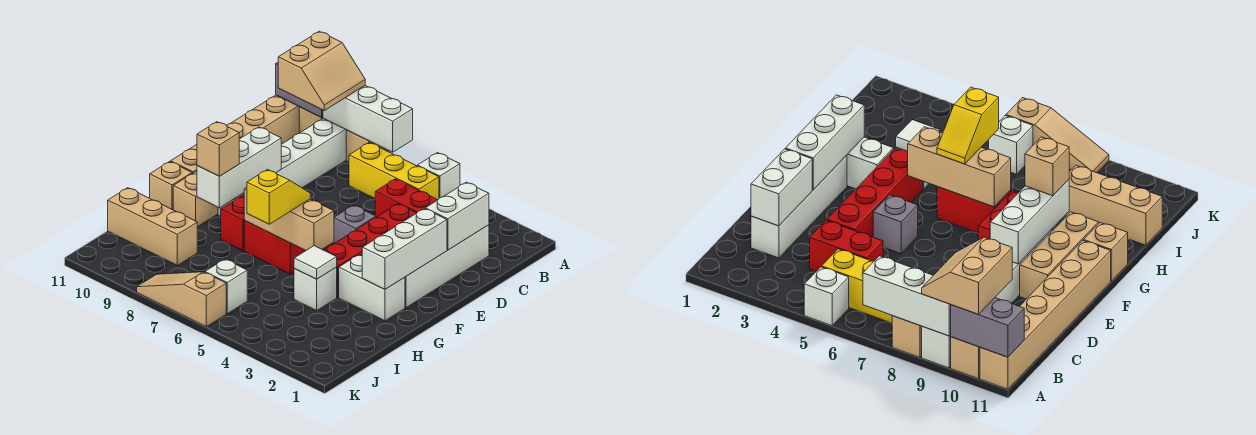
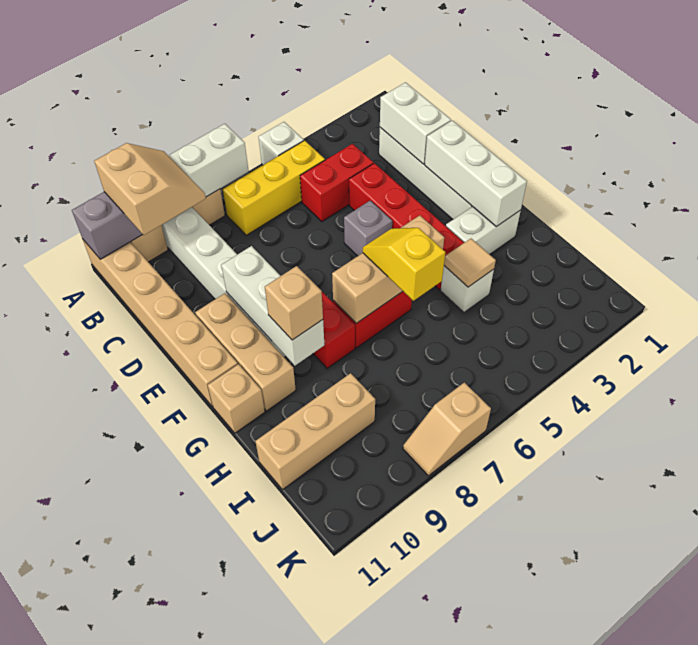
white tile H4 level 2 -> tan tile H4 level 2
white brick J6 level 1 -> none
tan slope K6:K8 level 1 top 6 -> tan slope K7:K8 level 1 top 7

